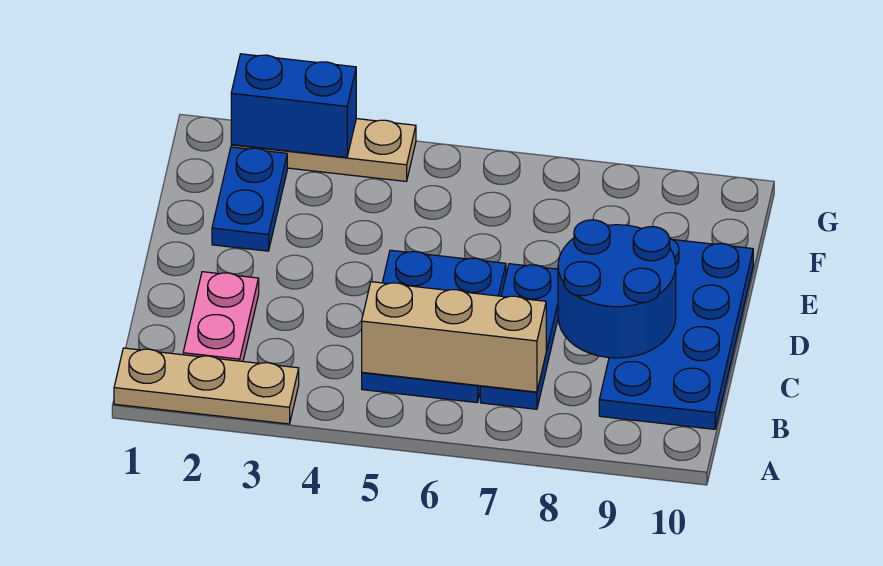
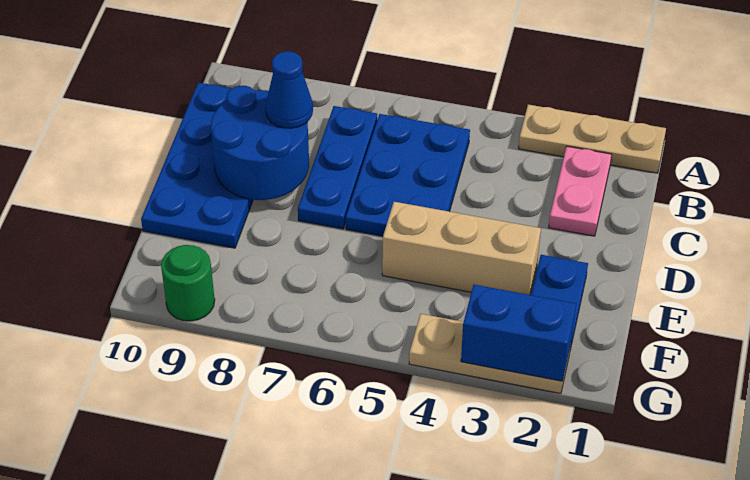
tan brick B5:B7 level 2 -> tan brick E3:E5 level 1
none -> blue cone C8 level 3
none -> green round brick G9 level 1

